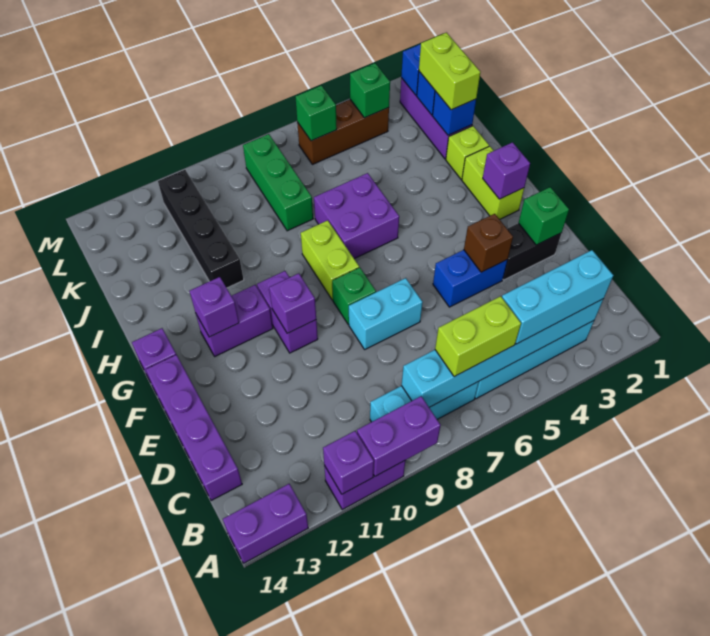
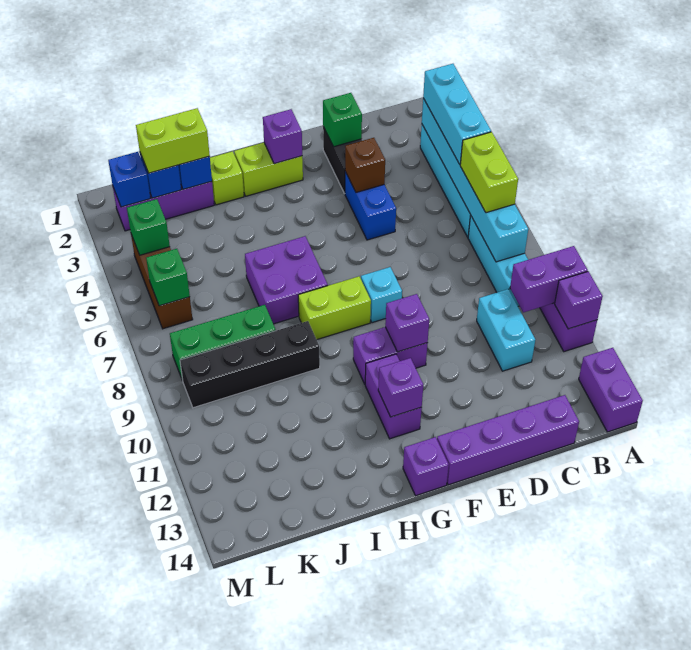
purple brick A9:A10 level 2 -> purple brick A10:B10 level 2
cyan brick E7:E8 level 1 -> cyan brick C10:C11 level 1
green brick F8 level 1 -> cyan brick F8 level 1
black brick I11:L11 level 1 -> black brick I9:L9 level 1

